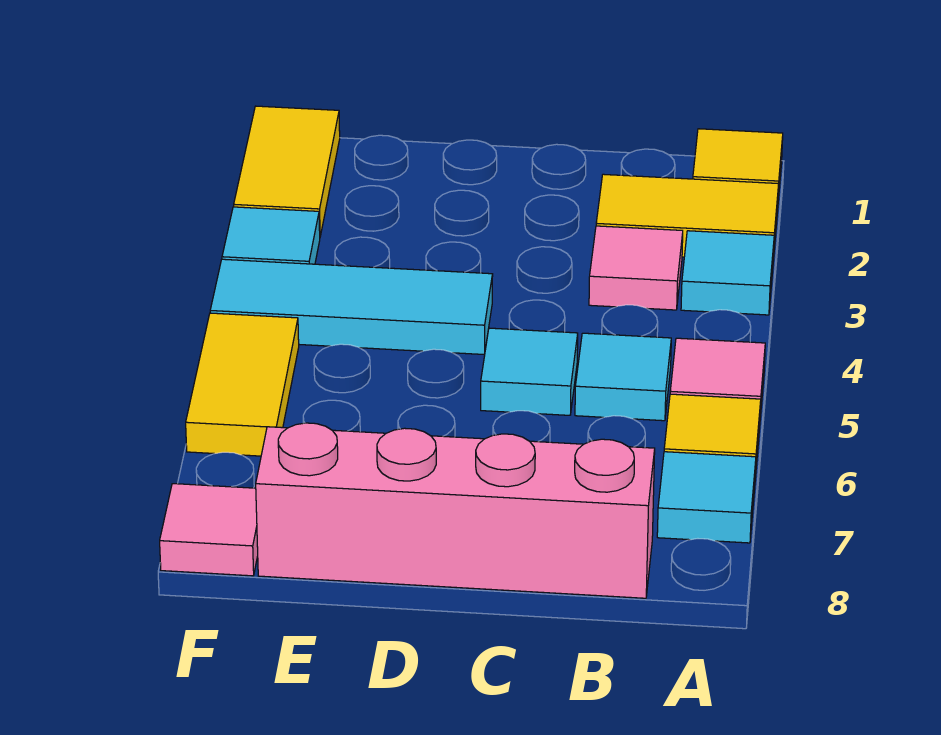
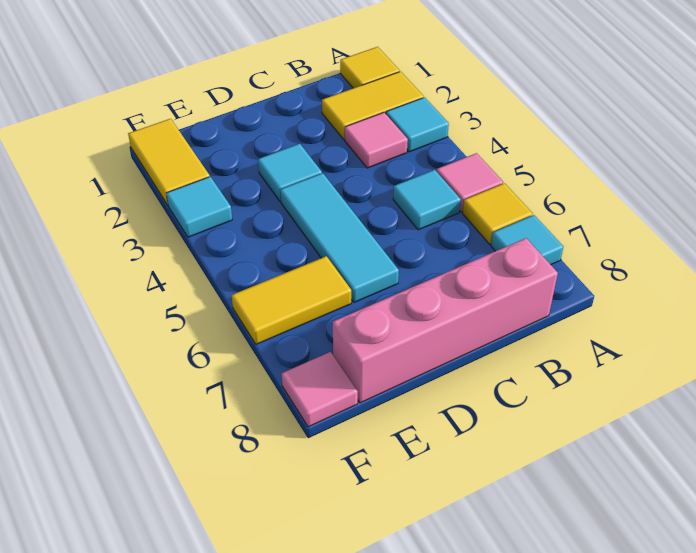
cyan tile C5 level 1 -> cyan tile D3 level 1
cyan tile D4:F4 level 1 -> cyan tile D4:D6 level 1
yellow tile F5:F6 level 1 -> yellow tile E6:F6 level 1

